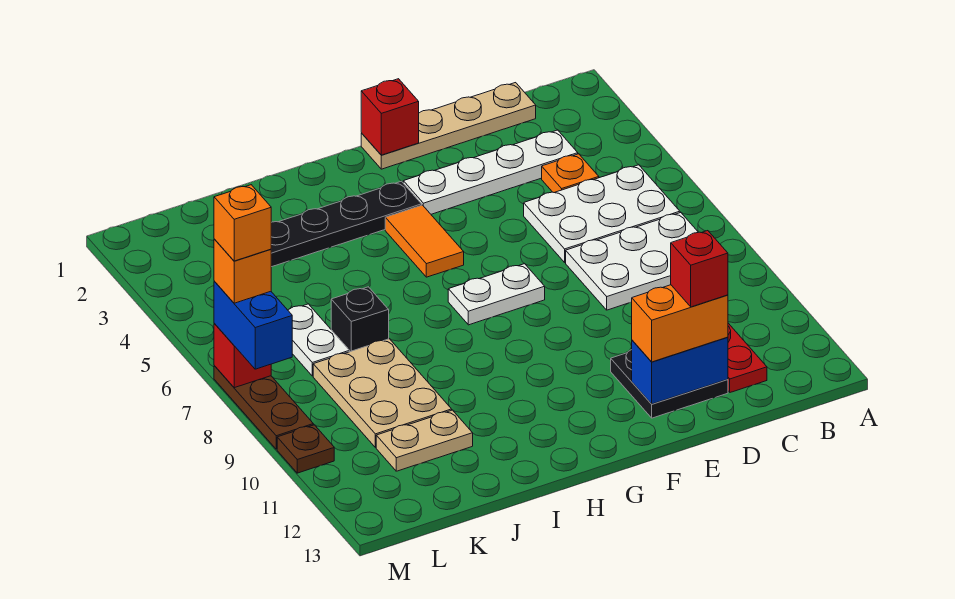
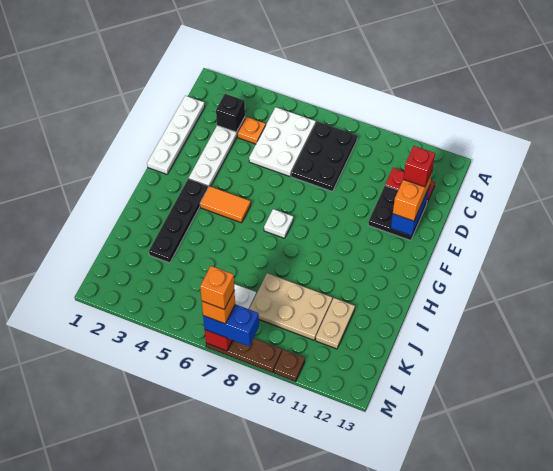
white plate B7:D8 level 1 -> black plate B7:D8 level 1
tan plate C1:F1 level 1 -> white plate C1:F1 level 1
red brick F1 level 2 -> none
white plate F7:G7 level 1 -> white plate G7 level 1
black brick J7 level 1 -> black brick C3 level 2

